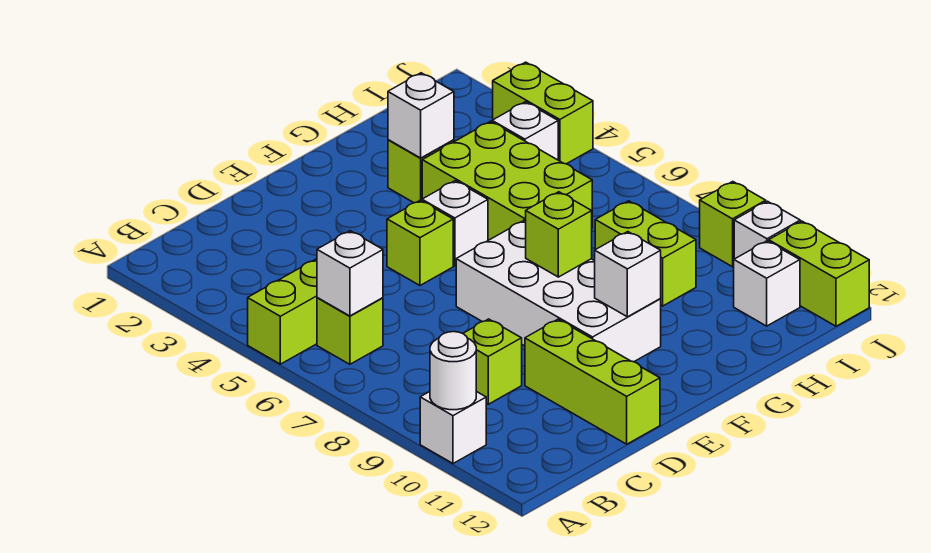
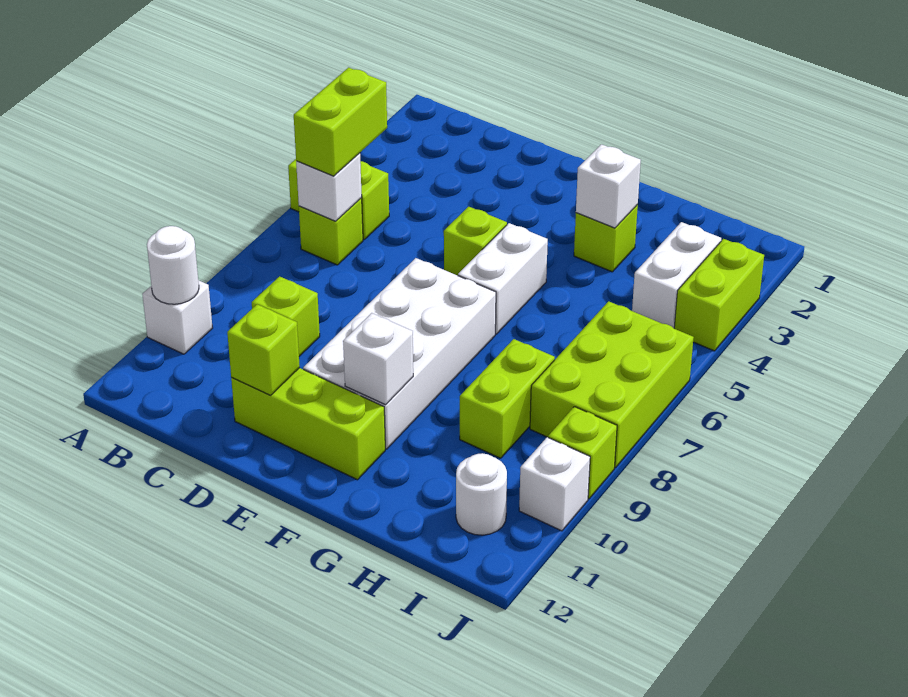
lime brick D10:D12 level 1 -> lime brick D11:F11 level 1
white brick F5 level 1 -> white brick F5:F6 level 1
lime brick F8 level 2 -> lime brick D11 level 2
lime brick G4:H6 level 1 -> lime brick I6:J8 level 1
white brick I4 level 1 -> white brick I3:I4 level 1
white brick I11 level 1 -> white round brick I11 level 1
lime brick J11:J12 level 1 -> lime brick B5:B6 level 3

